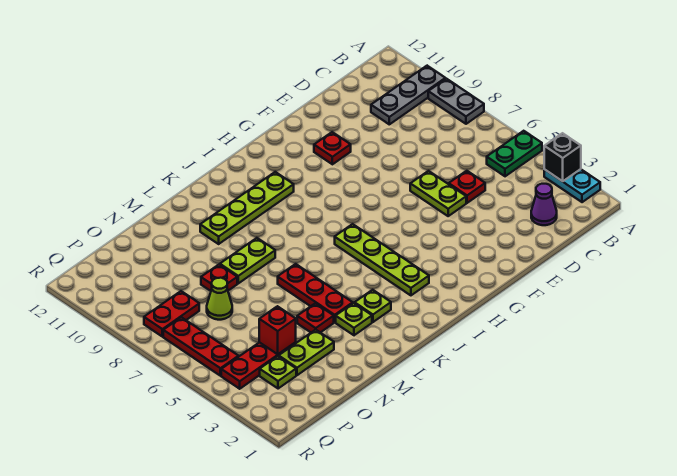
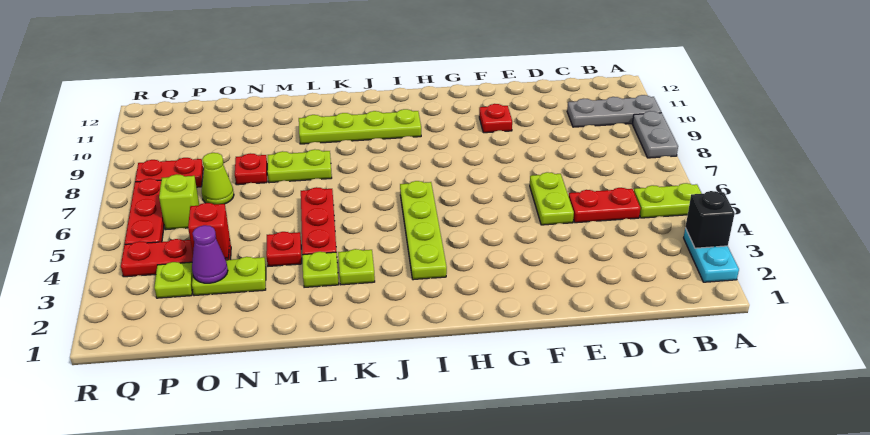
green plate A5:B5 level 1 -> lime plate A5:B5 level 1
purple cone C2 level 1 -> purple cone O3 level 2
red plate D5 level 1 -> red plate C5:D5 level 1
none -> lime brick P6 level 1

